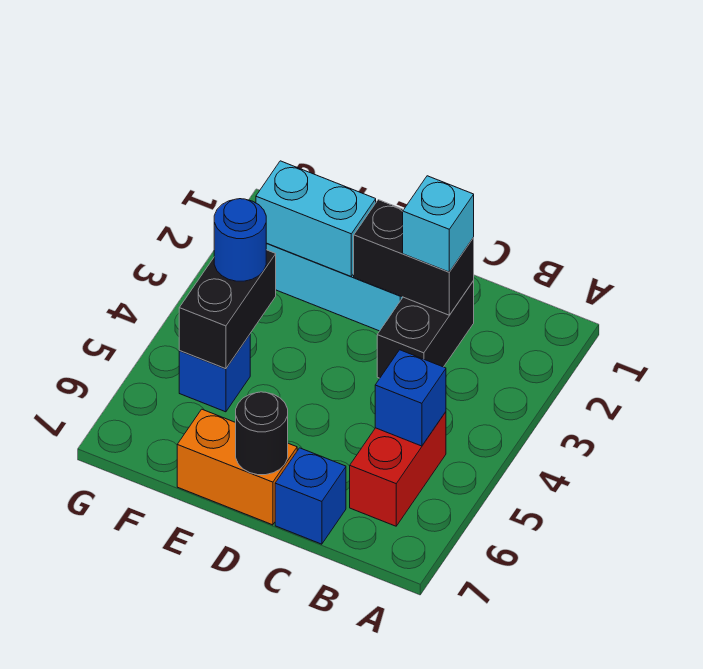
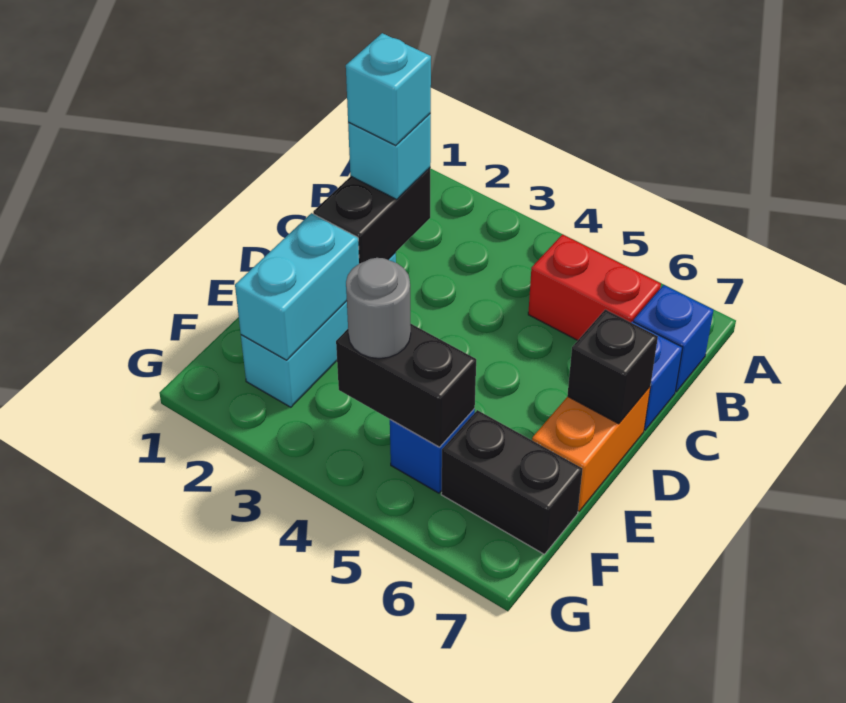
blue brick B5 level 2 -> blue brick B7 level 1
black brick C2:C3 level 1 -> black brick F6:F7 level 1
none -> cyan brick C2 level 4
black round brick D7 level 2 -> black brick D7 level 2
blue round brick F4 level 3 -> grey round brick F4 level 3

